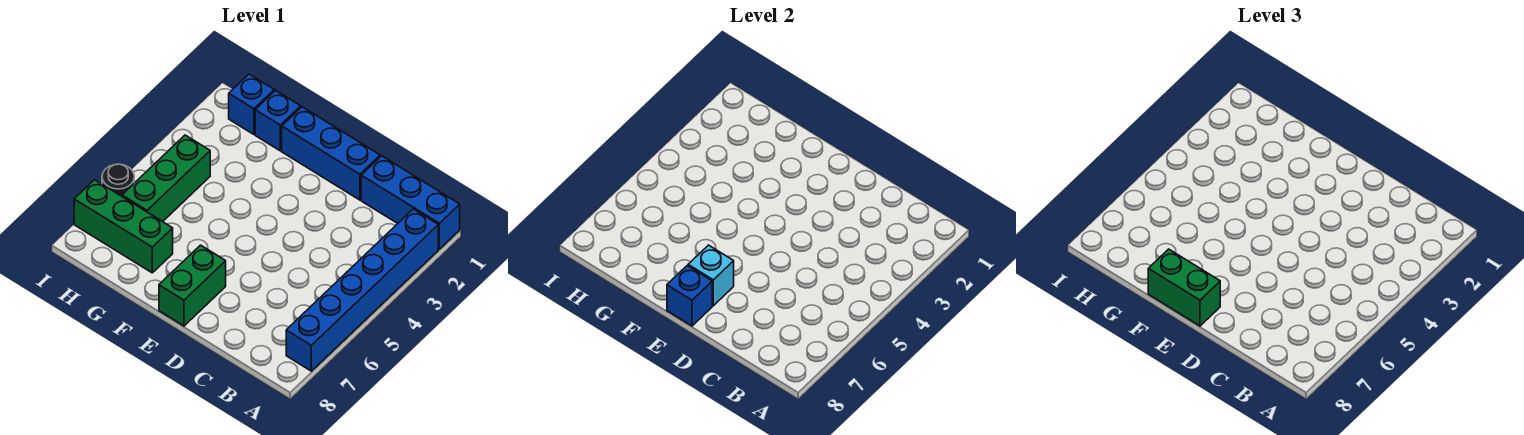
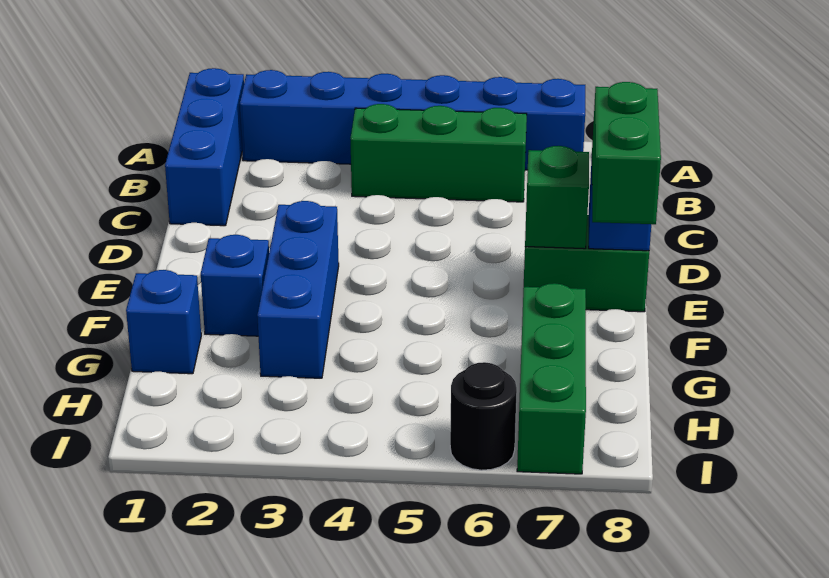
blue brick D1:F1 level 1 -> blue brick E3:G3 level 1
cyan brick E7 level 2 -> green brick E7 level 2
blue brick H1 level 1 -> blue brick F2 level 1
green brick H4:H6 level 1 -> green brick B4:B6 level 1

